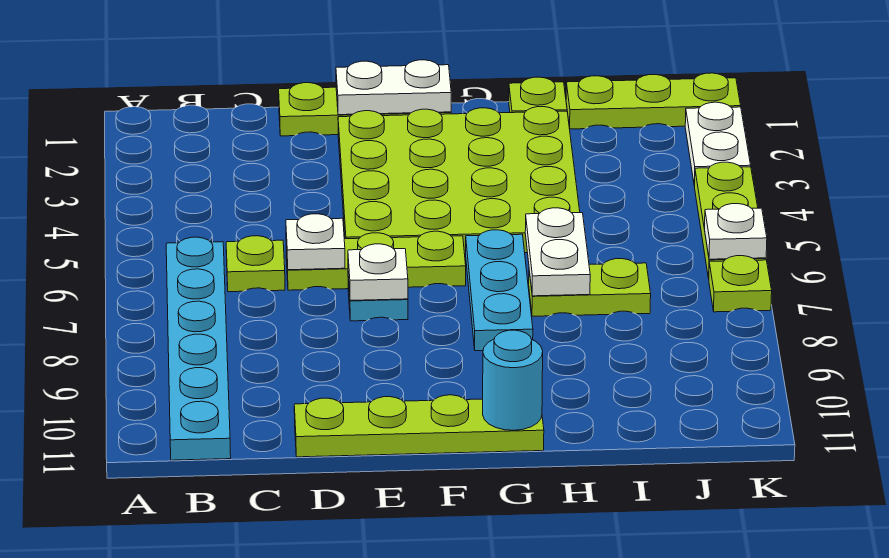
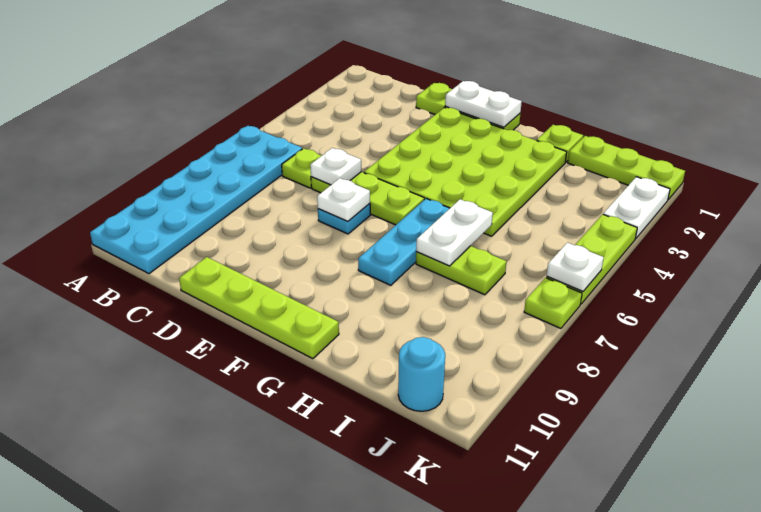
cyan plate B6:B11 level 1 -> cyan plate A6:B11 level 1
cyan round brick G11 level 2 -> cyan round brick J11 level 1

